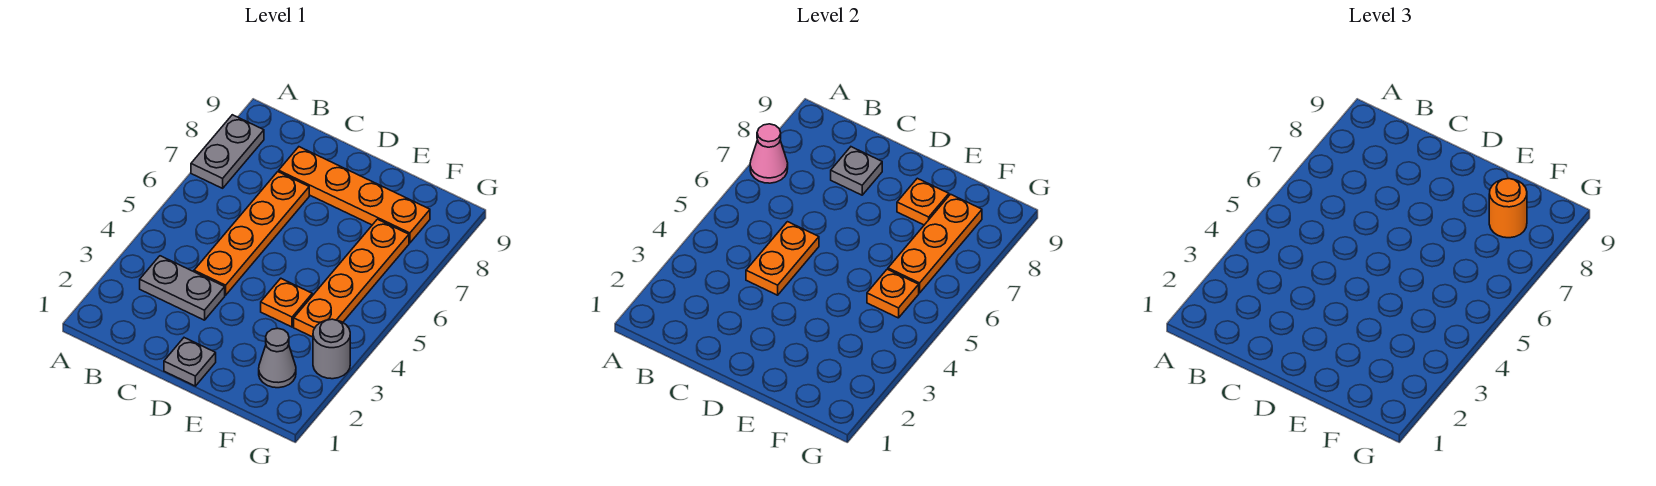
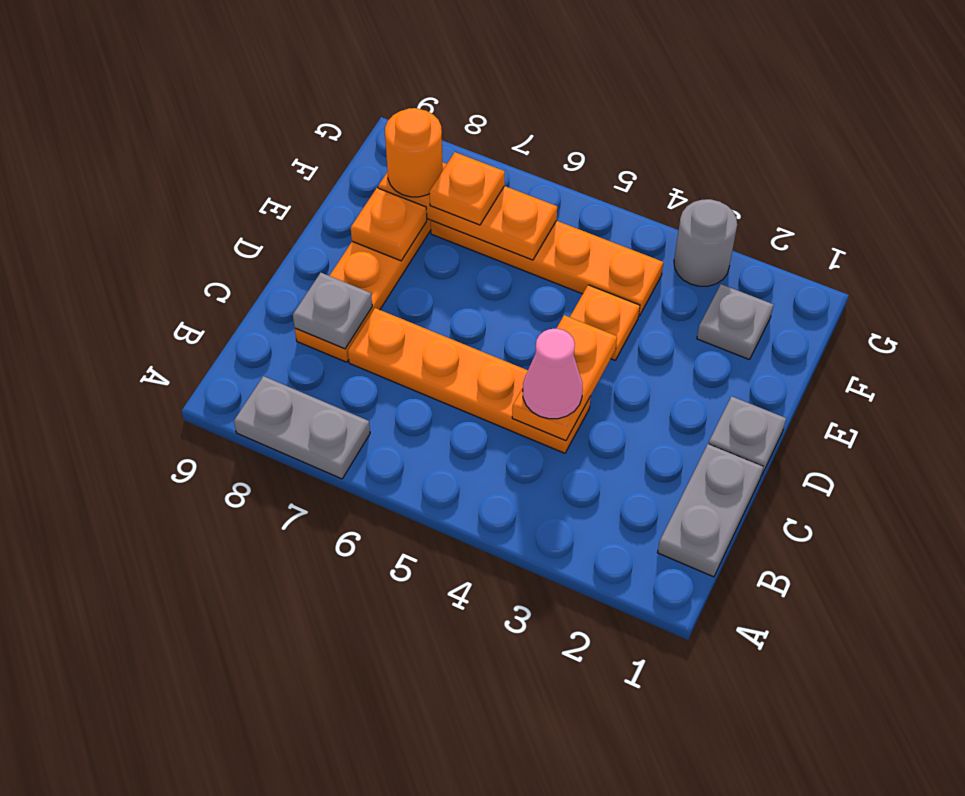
pink cone A7 level 2 -> pink cone C4 level 3
grey plate B3:C3 level 1 -> grey plate B1:C1 level 1
orange plate C4:C5 level 2 -> orange plate C4:D4 level 2
grey cone F2 level 1 -> grey plate F2 level 1
orange plate F5 level 2 -> orange plate F7 level 3

